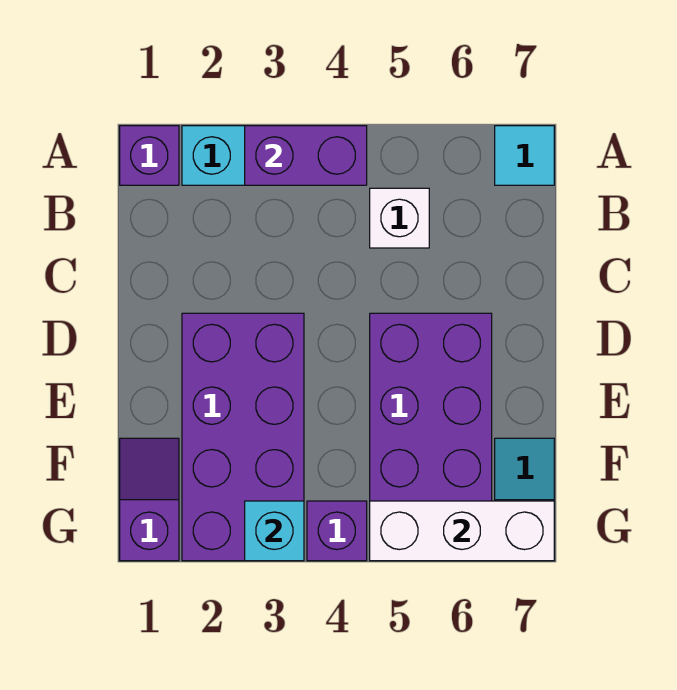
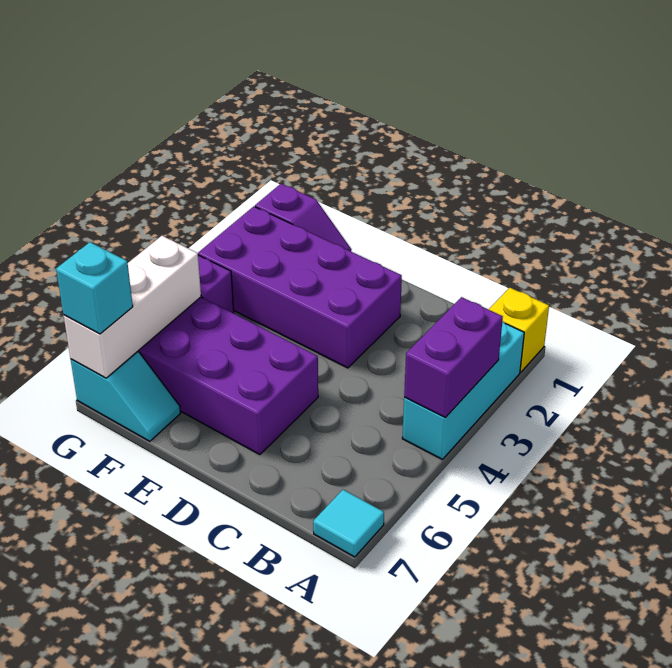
purple brick A1 level 1 -> yellow brick A1 level 1
white brick B5 level 1 -> none
cyan brick G3 level 2 -> cyan brick G7 level 3

